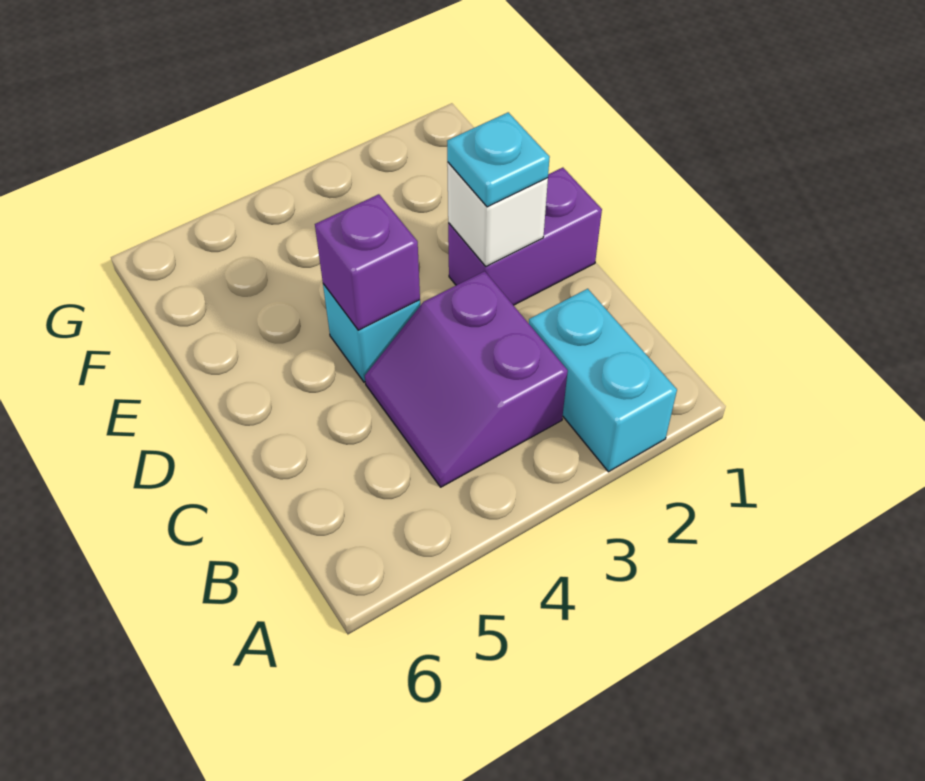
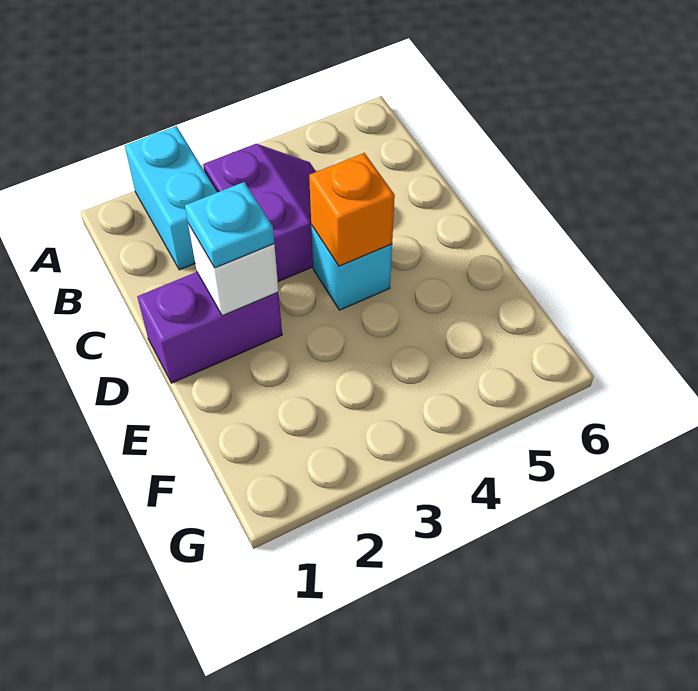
purple brick D4 level 2 -> orange brick D4 level 2

